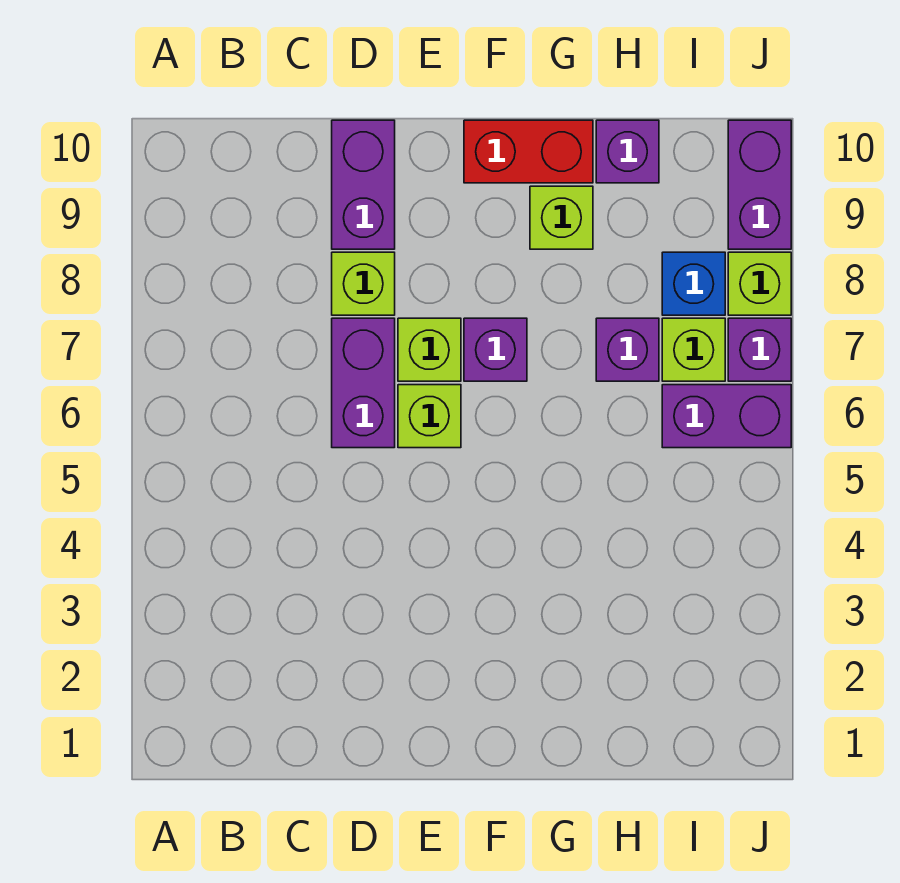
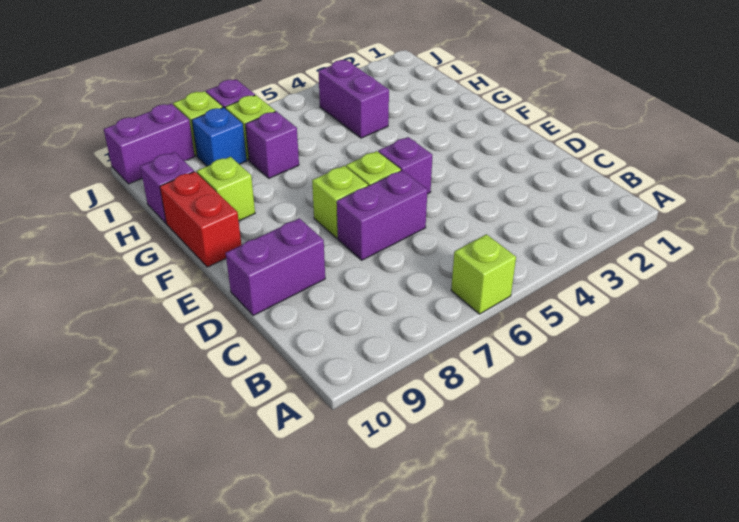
lime brick D8 level 1 -> lime brick A6 level 1
purple brick F7 level 1 -> purple brick E5 level 1
purple brick I6:J6 level 1 -> purple brick H4:I4 level 1

